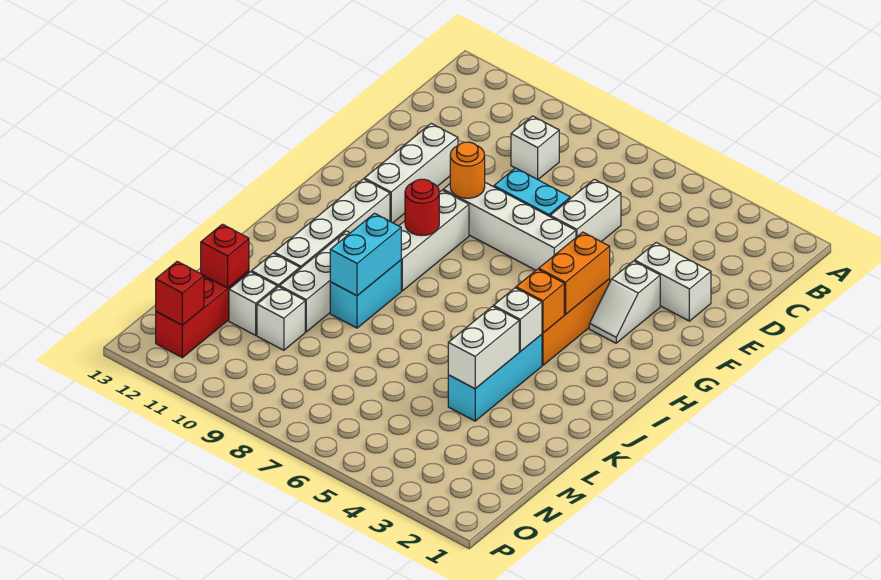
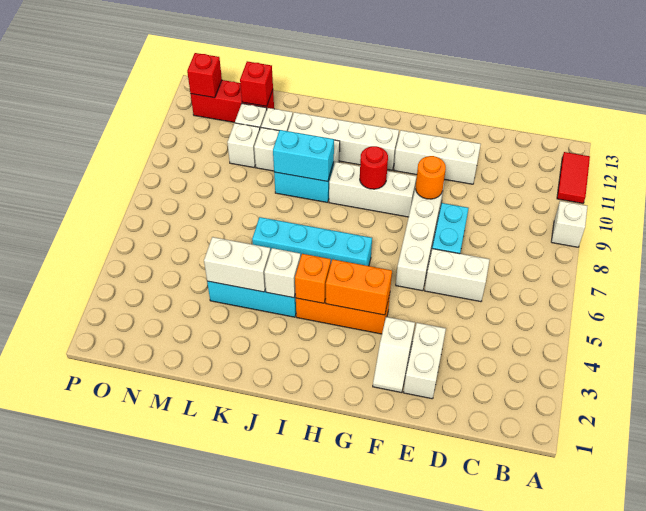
none -> red tile A11:A12 level 1
white brick C9 level 1 -> white brick A9 level 1
white slope F3:G3 level 1 top F -> white slope F2:F3 level 1 top 3
none -> cyan brick H6:K6 level 1

